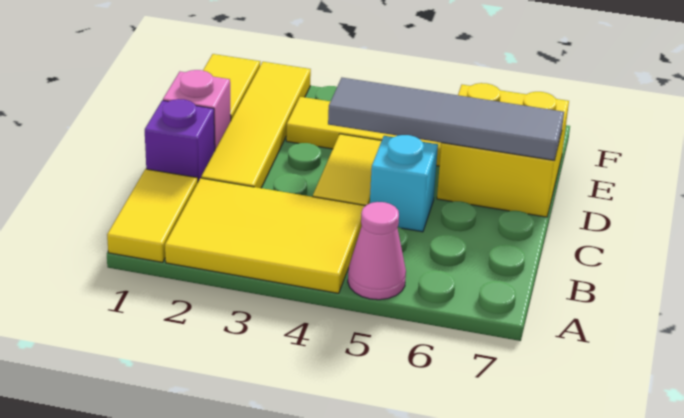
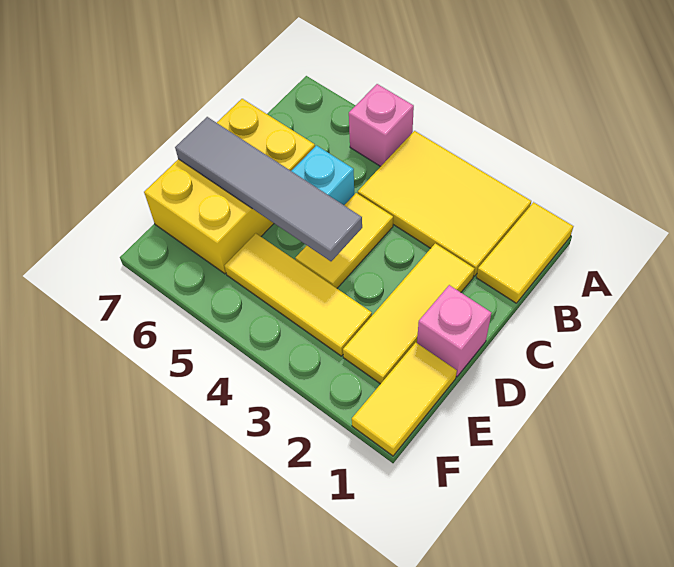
pink cone A5 level 1 -> pink brick A5 level 1
purple brick C1 level 1 -> none
yellow tile C2:F2 level 1 -> yellow tile C2:E2 level 1
yellow brick D6:E7 level 1 -> yellow brick C6:E7 level 1

